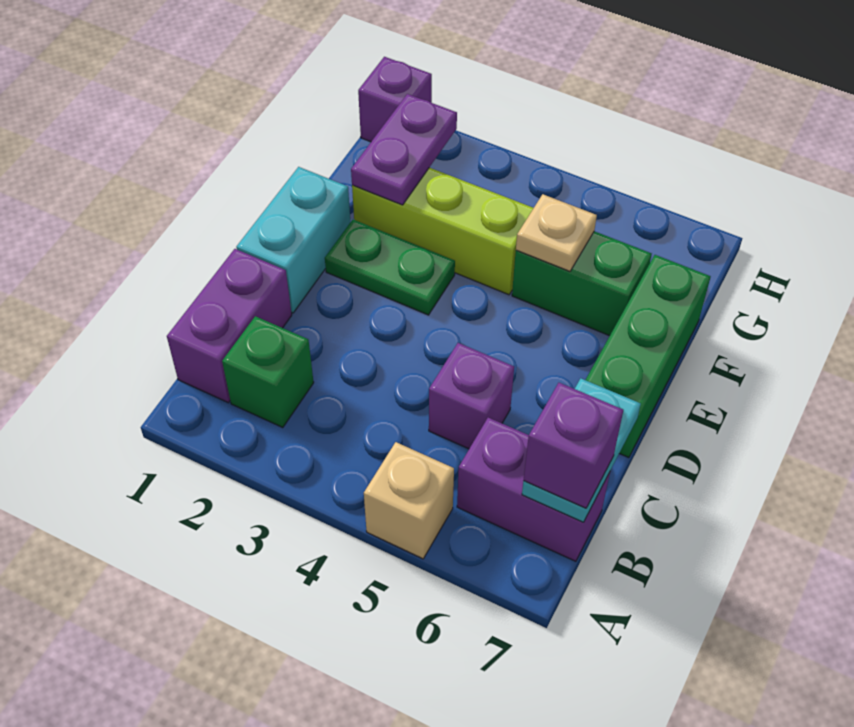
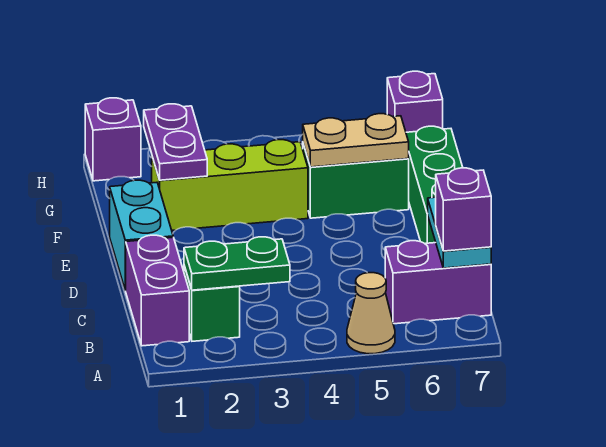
tan brick A5 level 1 -> tan cone A5 level 1
purple brick C5 level 1 -> purple brick H7 level 1
green plate E2:E3 level 1 -> green plate B2:B3 level 2
tan plate F5 level 2 -> tan plate F5:F6 level 2

